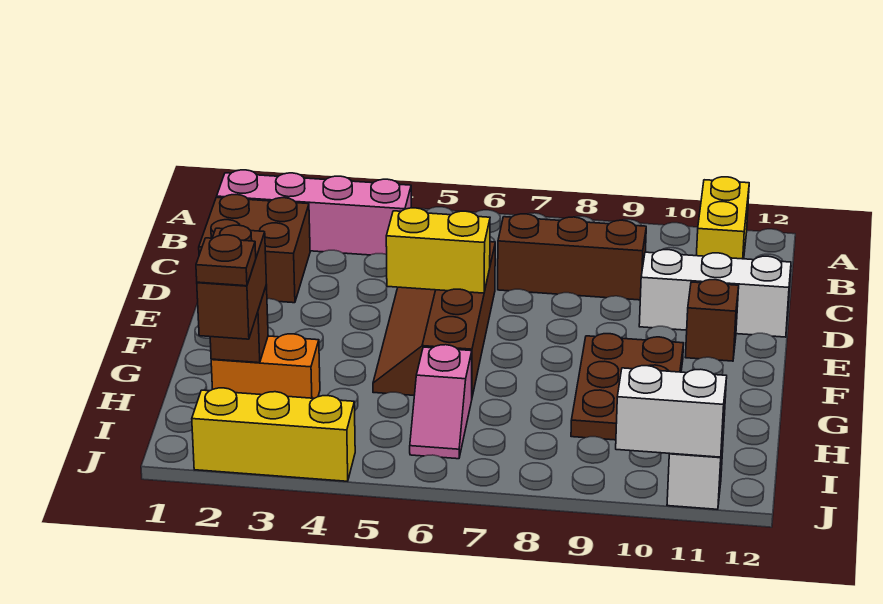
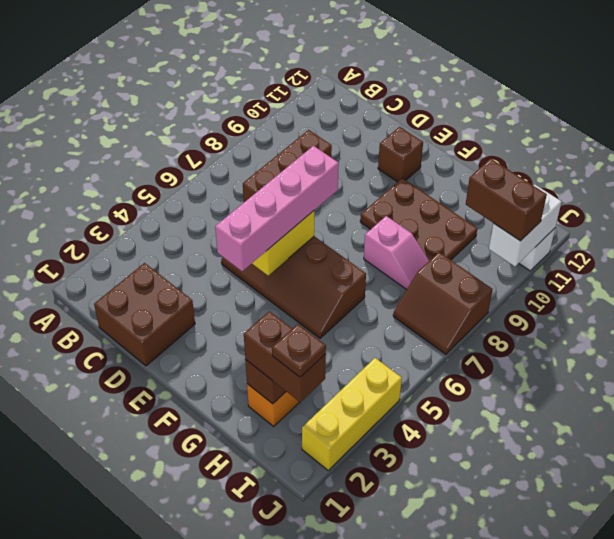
yellow brick A11:B11 level 1 -> none
pink brick B1:B4 level 1 -> pink brick E4:E7 level 3
white brick D10:D12 level 1 -> none
pink slope H6:I6 level 1 top H -> pink slope G8:H8 level 1 top G
none -> brown slope I7:J8 level 1 top 8
none -> brown brick I10:J10 level 3

